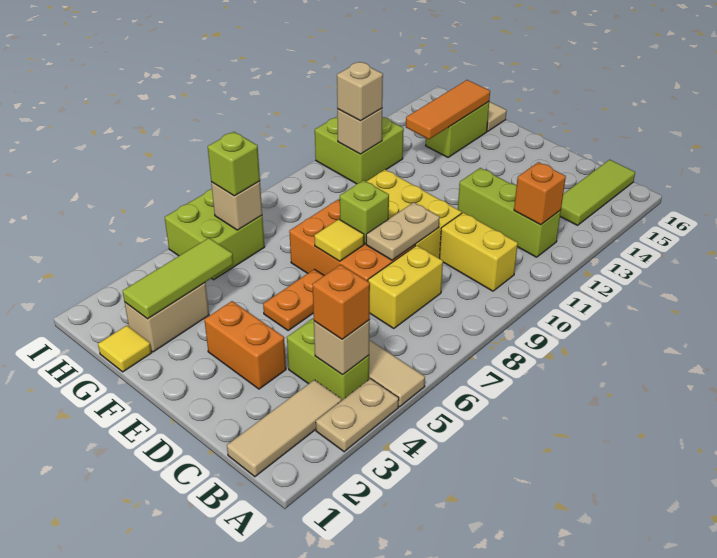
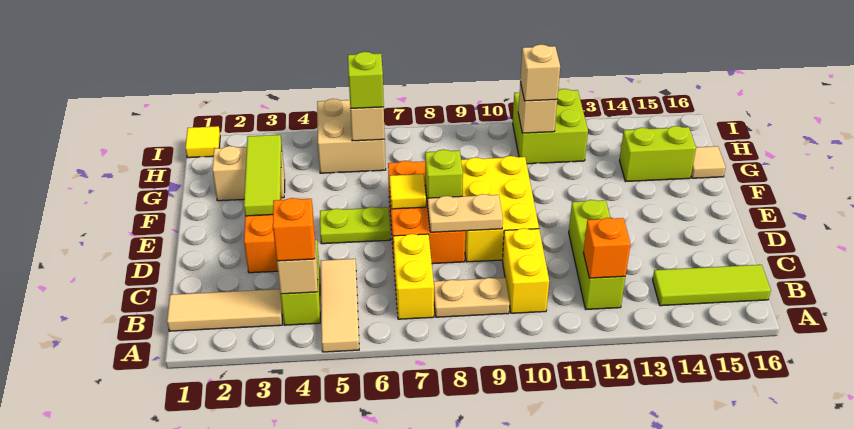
tan plate A3:A4 level 1 -> tan plate B8:B9 level 1
yellow brick C7:C8 level 1 -> yellow brick B7:C7 level 1
orange plate E5:E6 level 1 -> lime plate E5:E6 level 1
yellow tile G1 level 1 -> yellow tile I1 level 1
lime tile G2:G4 level 2 -> lime tile E3:G3 level 2
orange tile G13:G15 level 2 -> none
lime brick H5:I6 level 1 -> tan brick H5:I6 level 1

